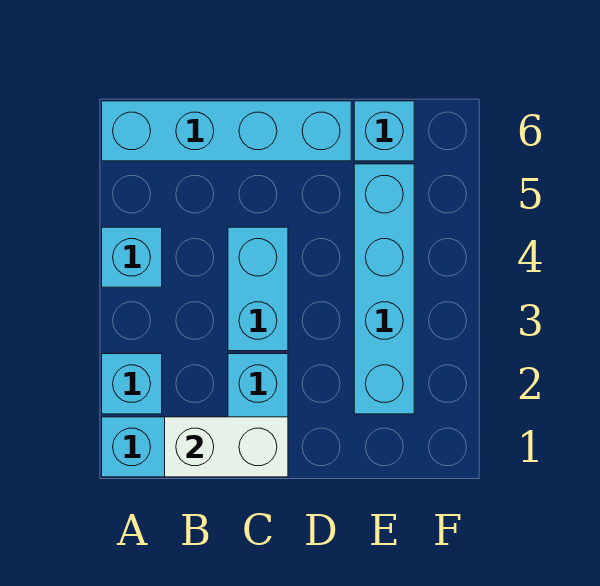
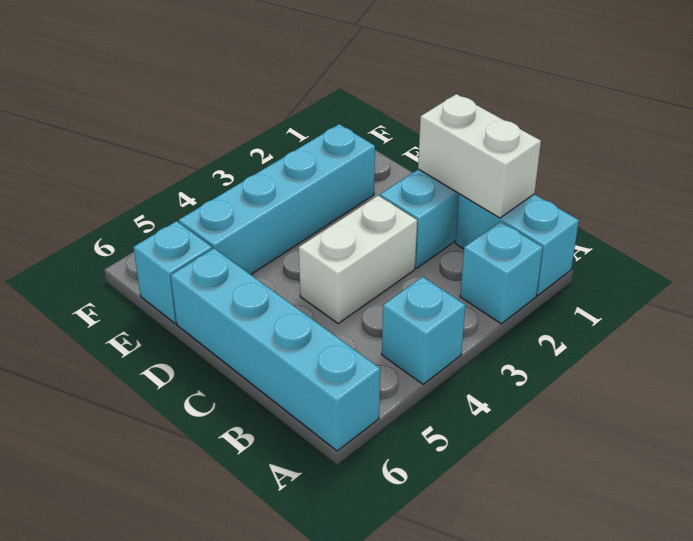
cyan brick C3:C4 level 1 -> white brick C3:C4 level 1

